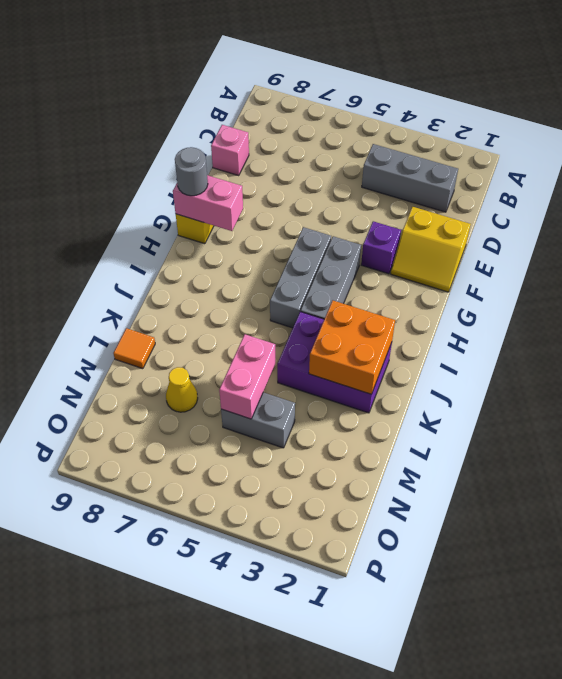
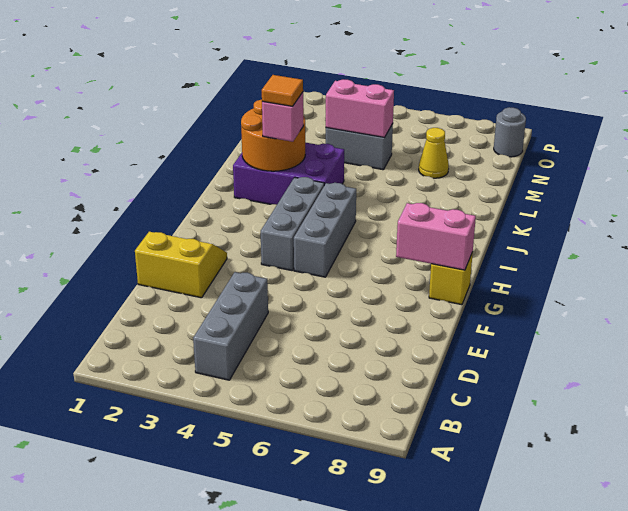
grey brick C2:C4 level 1 -> grey brick B4:D4 level 1
pink brick D9 level 1 -> pink brick J3 level 3
purple brick F3 level 1 -> none
grey round brick G9 level 3 -> grey round brick O9 level 1
orange brick J2:K3 level 2 -> orange round brick J2:K3 level 2
pink brick L5:M5 level 2 -> pink brick M4:M5 level 2
orange tile L9 level 1 -> orange tile J3 level 4

